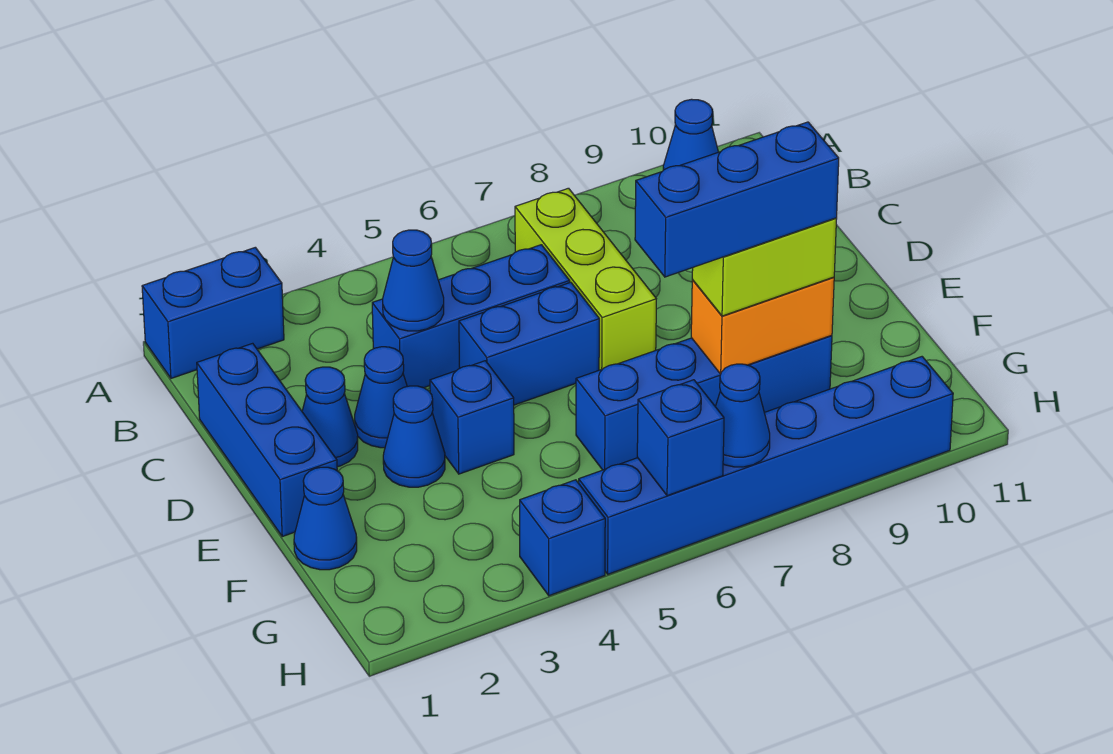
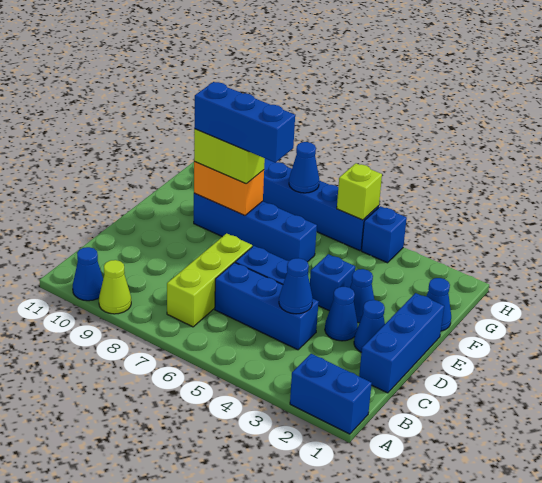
none -> lime cone A9 level 1
none -> lime brick H5 level 2
blue brick H6 level 2 -> none

